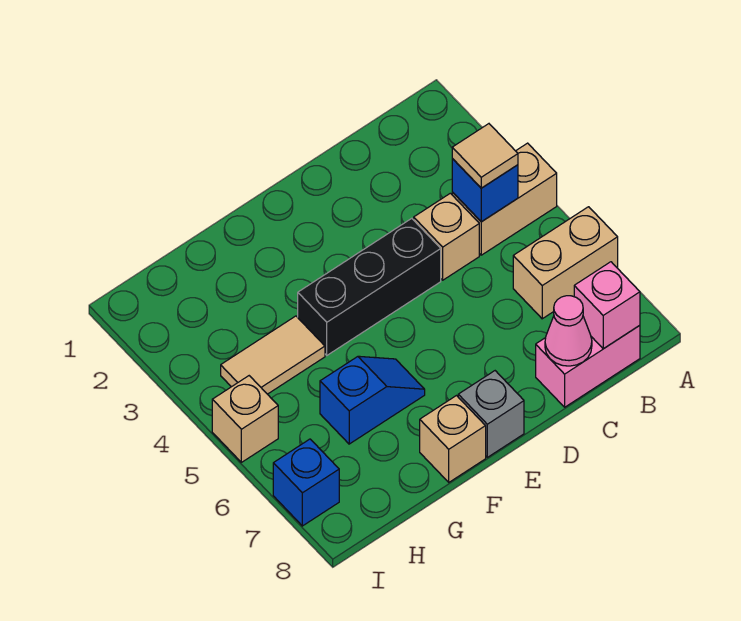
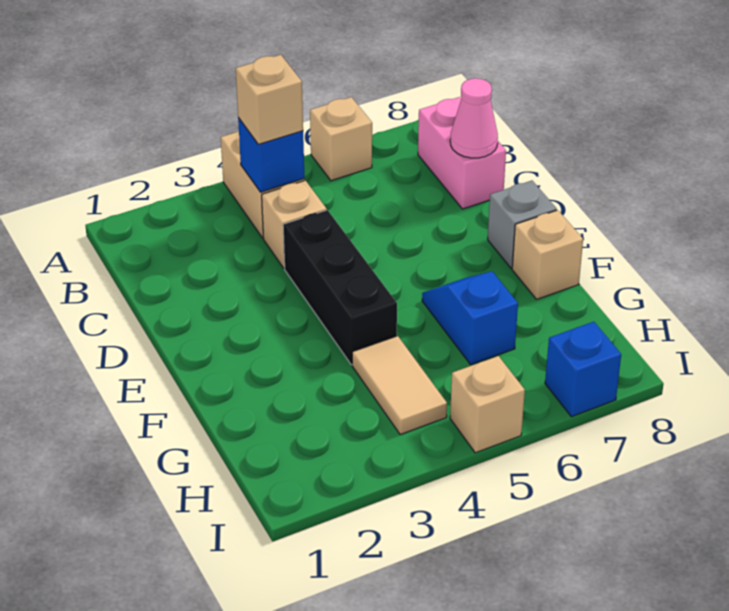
tan brick A6:B6 level 1 -> tan brick A6 level 1
tan tile B4 level 3 -> tan brick B4 level 3
pink brick B8 level 2 -> none

